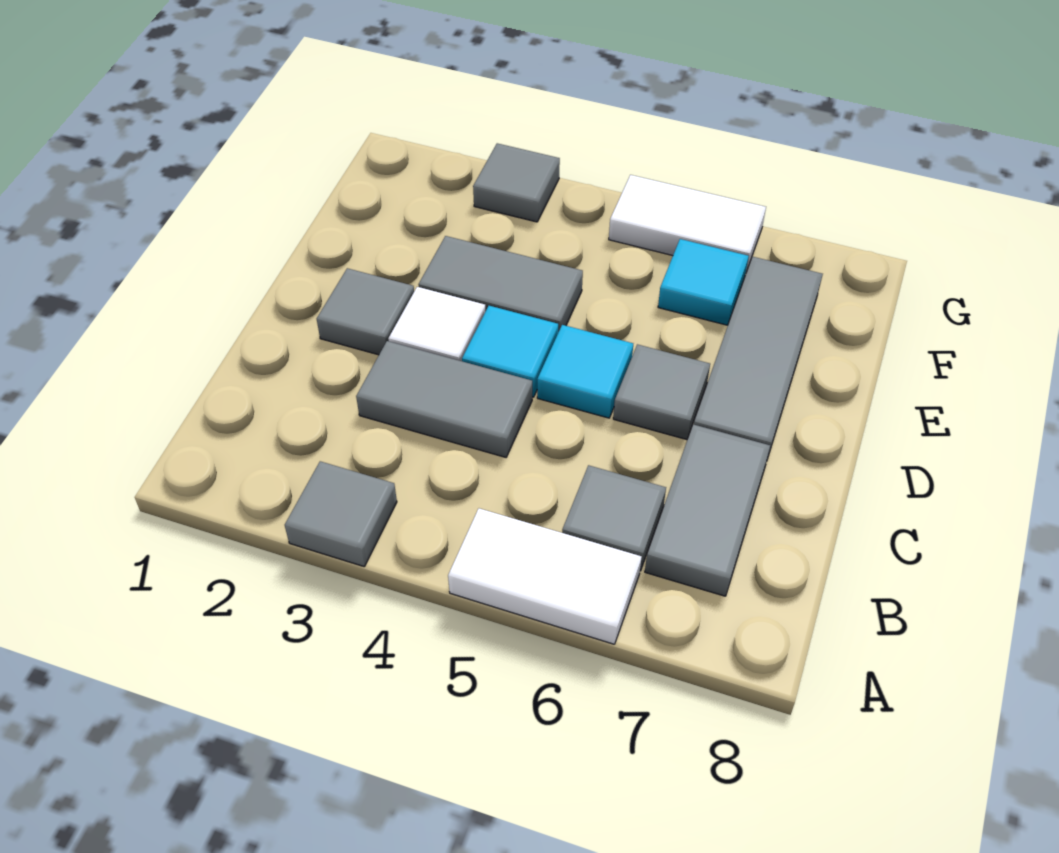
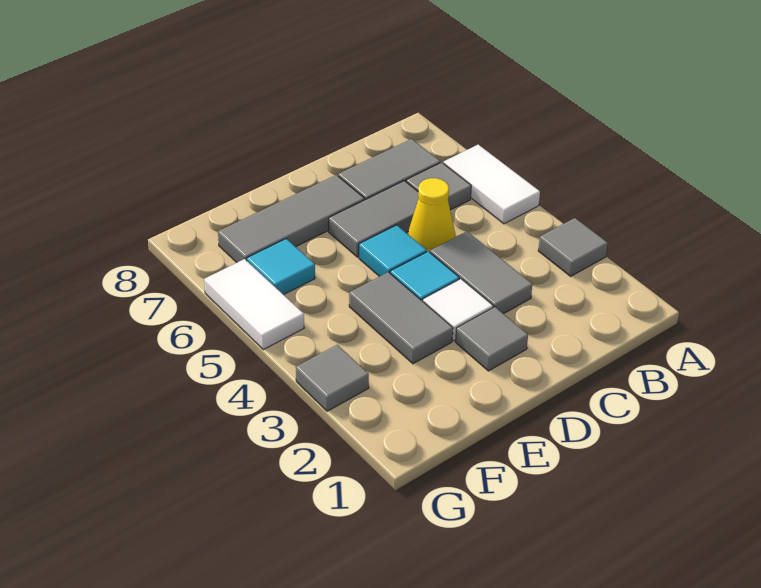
none -> yellow cone C5 level 1
grey tile D6 level 1 -> grey tile C6:D6 level 1

